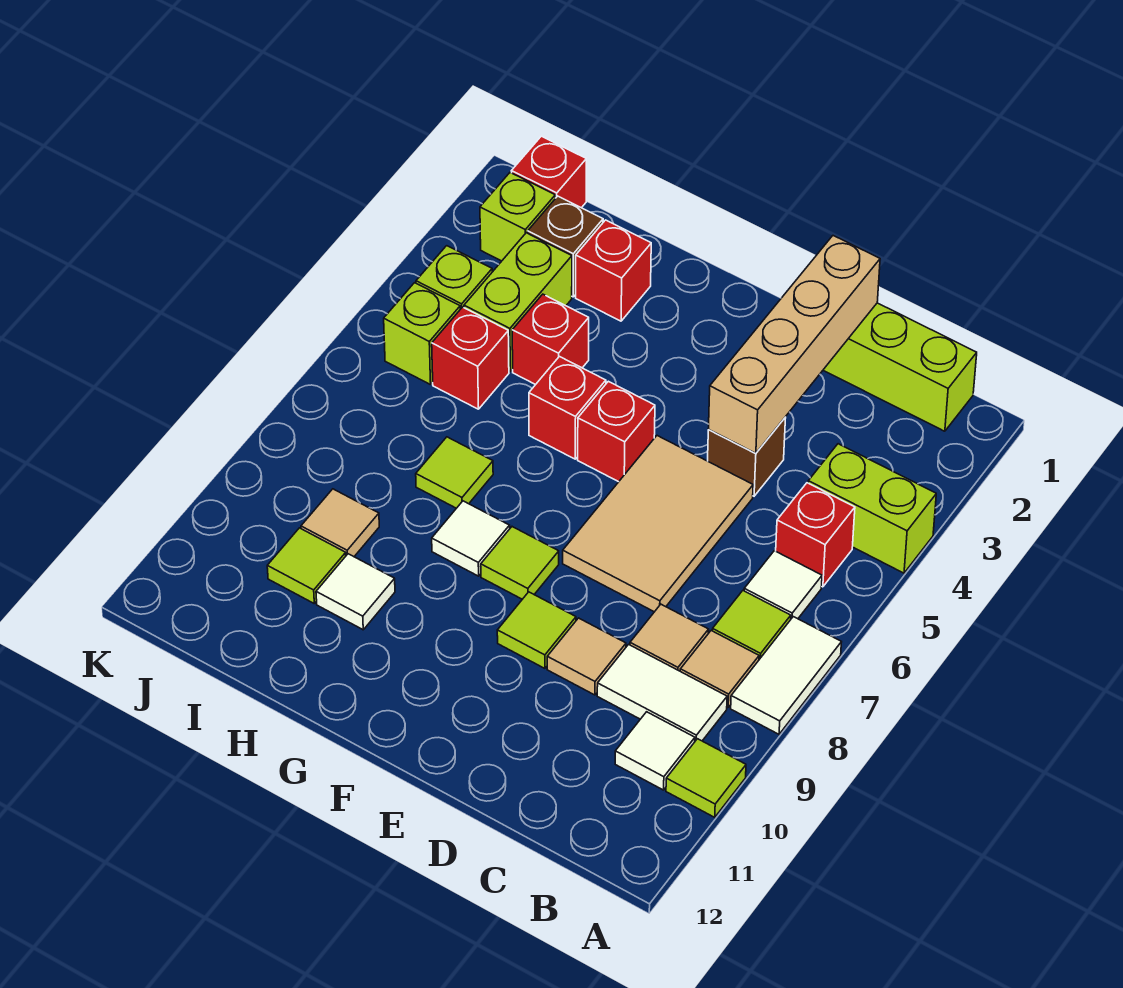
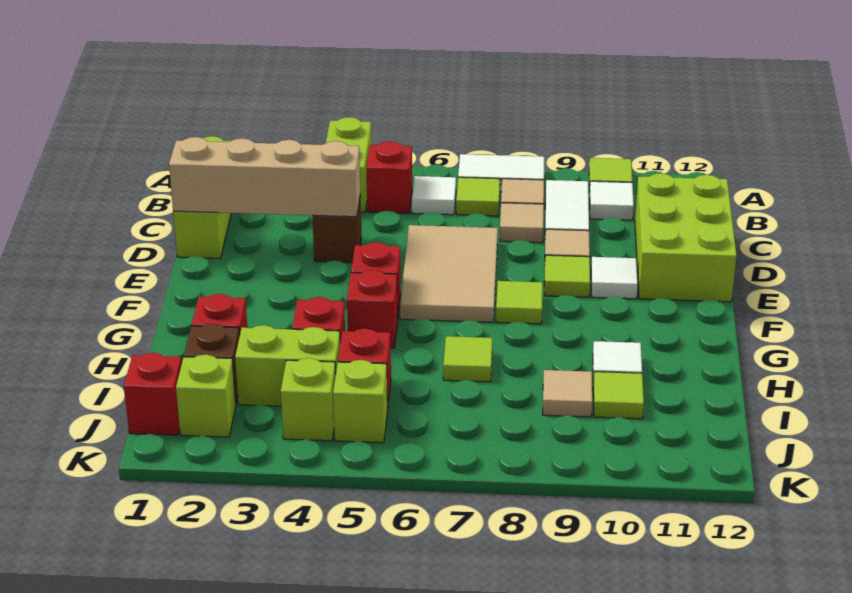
none -> lime brick C11:E12 level 1
tan tile D5:E7 level 1 -> tan tile D6:F7 level 1
white tile G8 level 1 -> white tile E10 level 1

